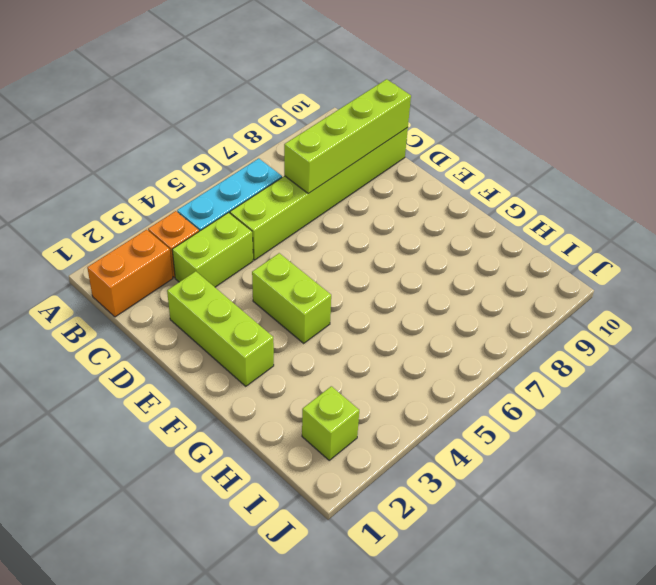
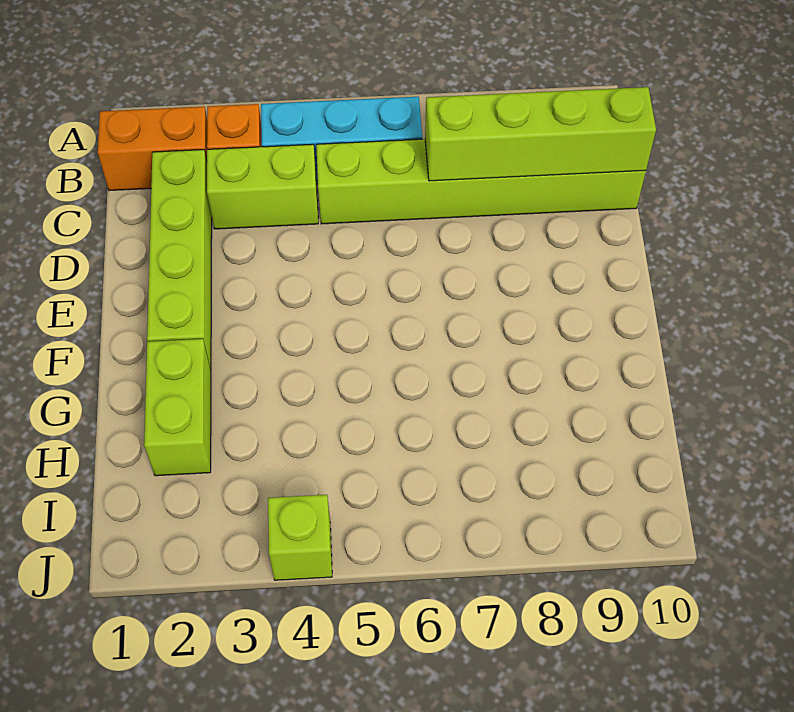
lime brick D2:F2 level 1 -> lime brick C2:F2 level 1
lime brick E4:F4 level 1 -> lime brick G2:H2 level 1
lime brick I2 level 1 -> lime brick J4 level 1

